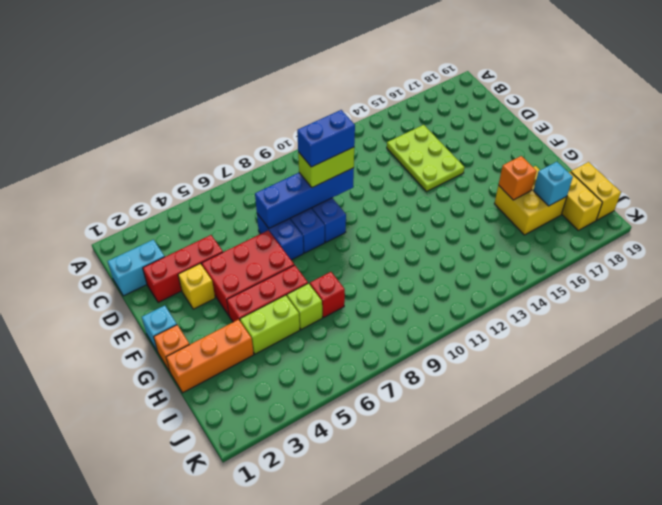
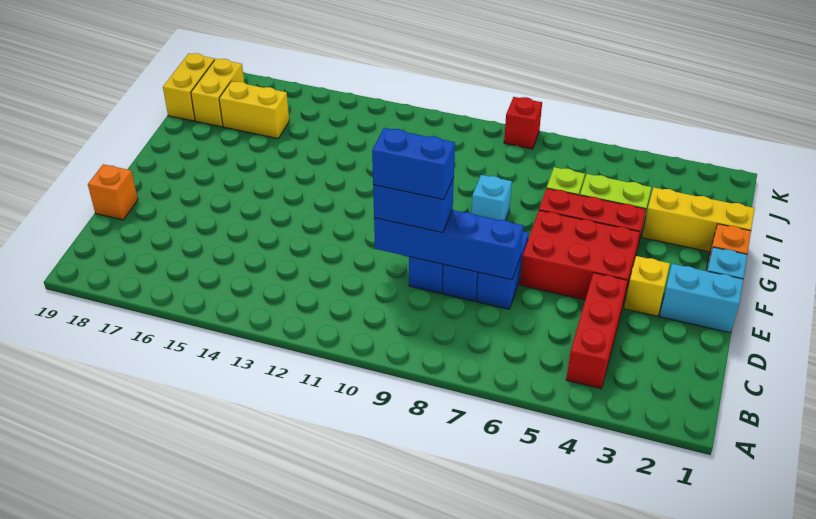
cyan brick C1:C2 level 1 -> cyan brick E1:E2 level 1
lime plate C14:E15 level 1 -> none
red brick D2:D4 level 1 -> red brick B4:D4 level 1
lime brick D9:D10 level 3 -> blue brick D9:D10 level 3
orange brick H1:H3 level 1 -> yellow brick H1:H3 level 1
red brick H7 level 1 -> red brick K8 level 1
yellow brick H16:I17 level 1 -> yellow brick I16:I17 level 1
orange brick H16 level 2 -> orange brick D19 level 1
cyan brick I17 level 2 -> cyan brick G8 level 1

